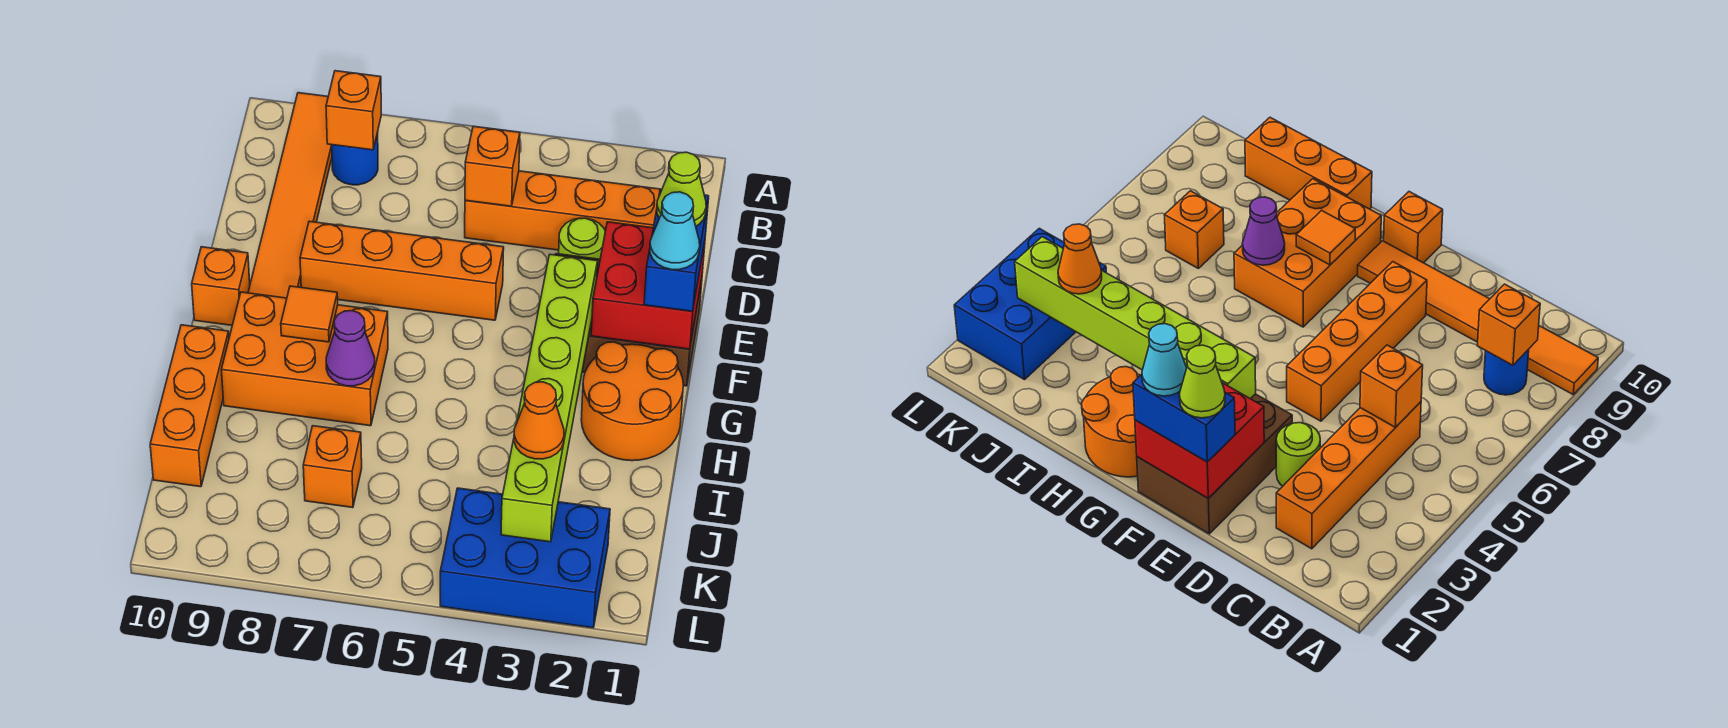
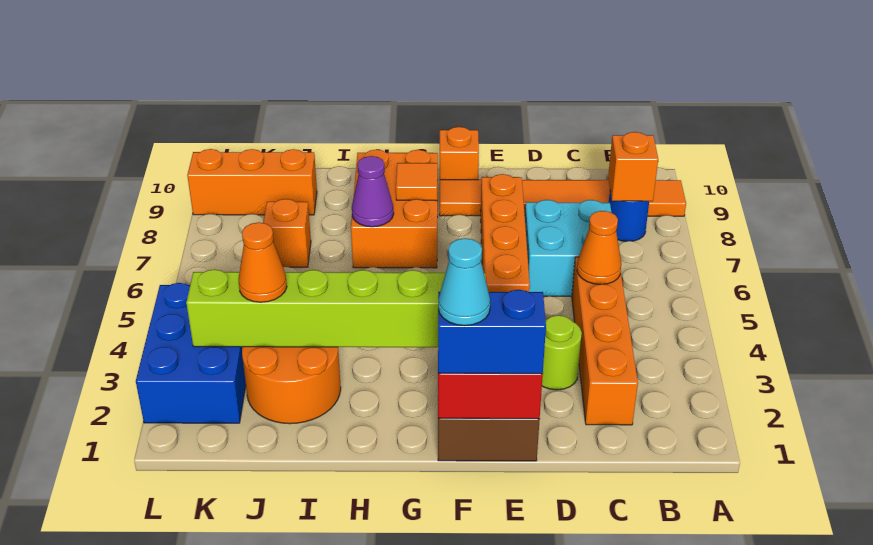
orange brick C5 level 2 -> orange cone C5 level 2
none -> cyan brick C6:D7 level 1
lime cone E1 level 4 -> none
orange round brick G1:H2 level 1 -> orange round brick I2:J3 level 1
orange brick H10:J10 level 1 -> orange brick J9:L9 level 1

